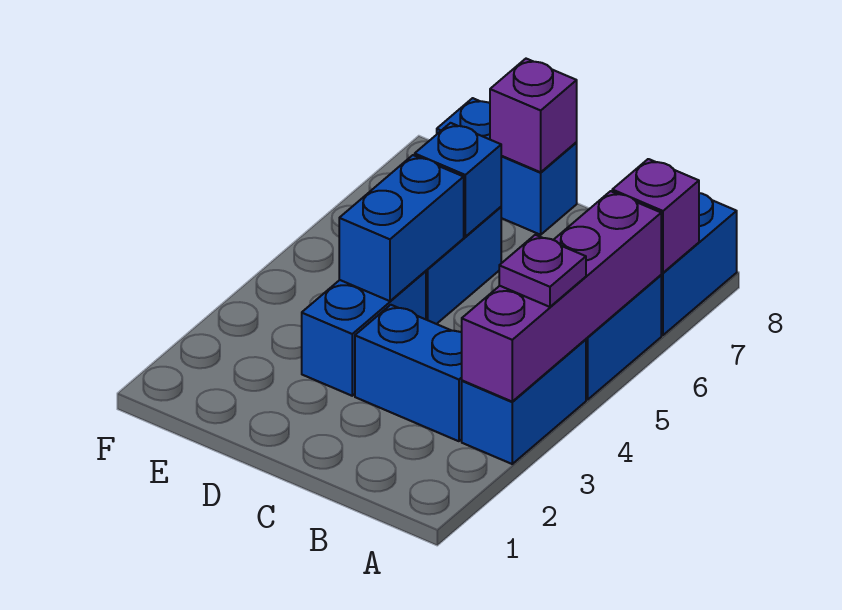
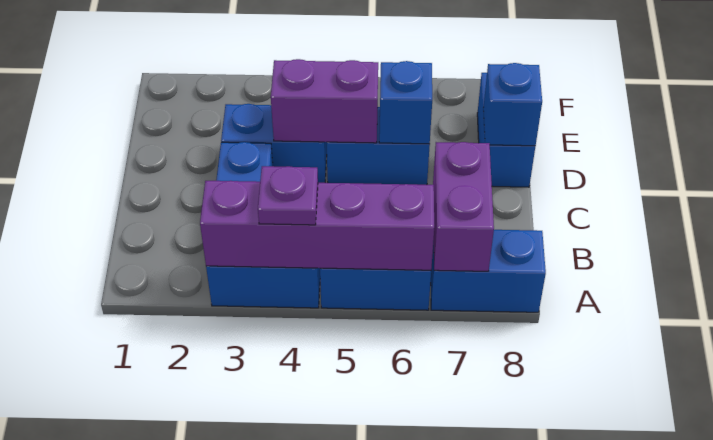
purple brick A7 level 2 -> purple brick A7:B7 level 2
blue brick D4:D5 level 2 -> purple brick D4:D5 level 2
purple brick D8 level 2 -> blue brick D8 level 2

